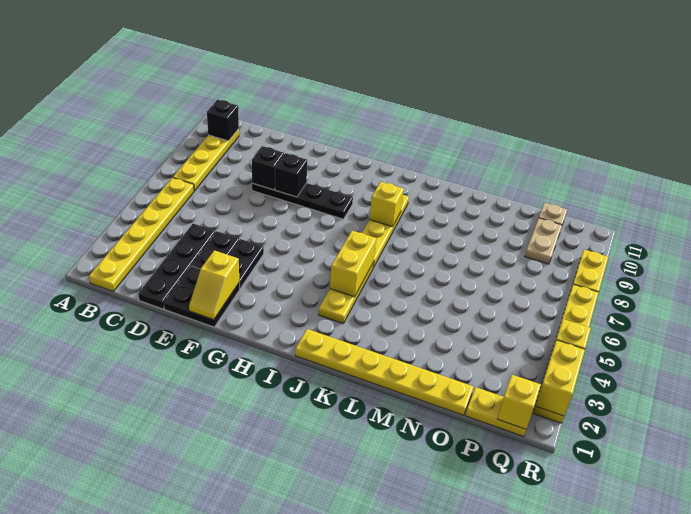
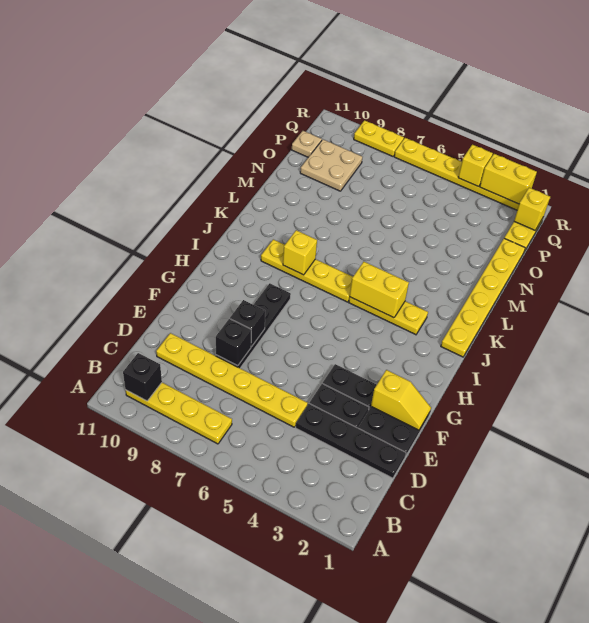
yellow plate B1:B6 level 1 -> yellow plate D5:D10 level 1
tan plate P9:P10 level 1 -> tan plate O9:P10 level 1

